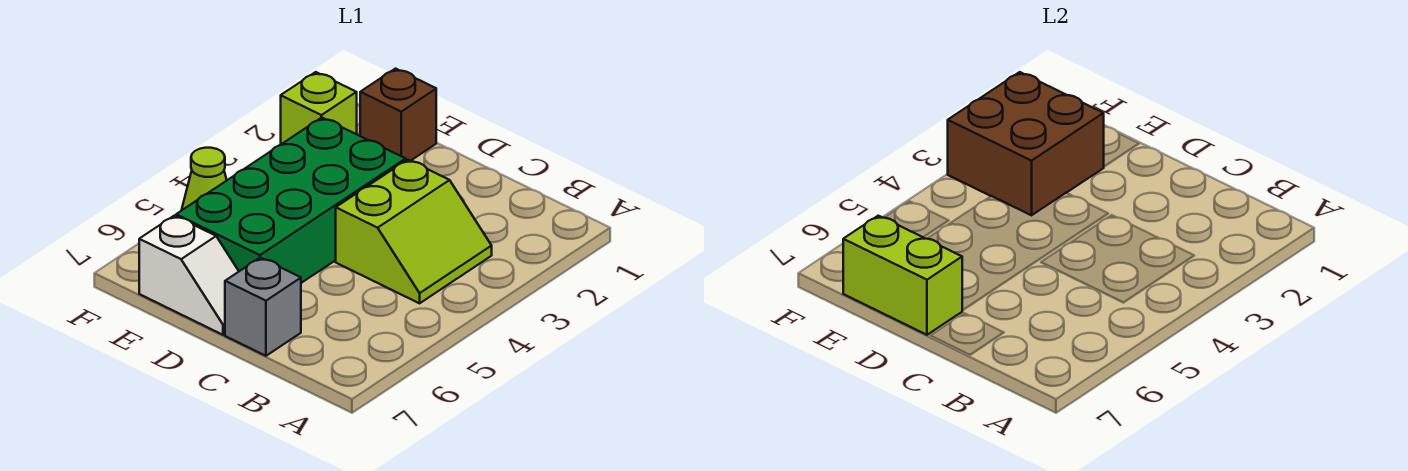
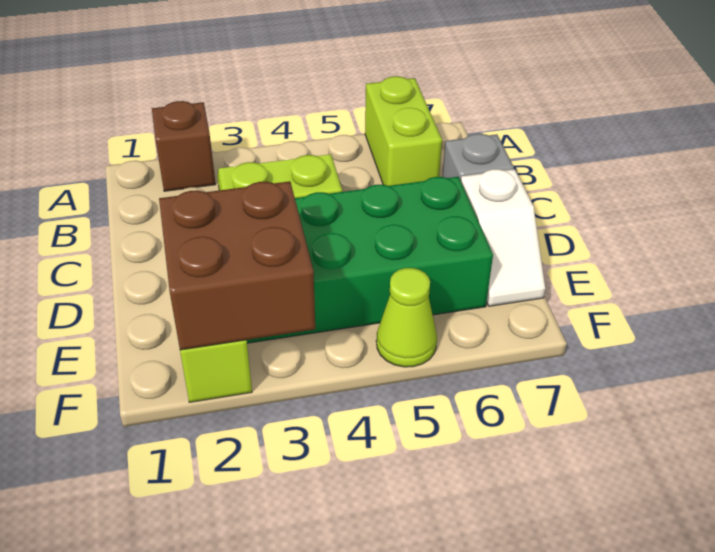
white slope D7:E7 level 1 top E -> white slope D7:E7 level 1 top D
lime brick D7:E7 level 2 -> lime brick A6:B6 level 1
brown brick E1 level 1 -> brown brick A2 level 1

